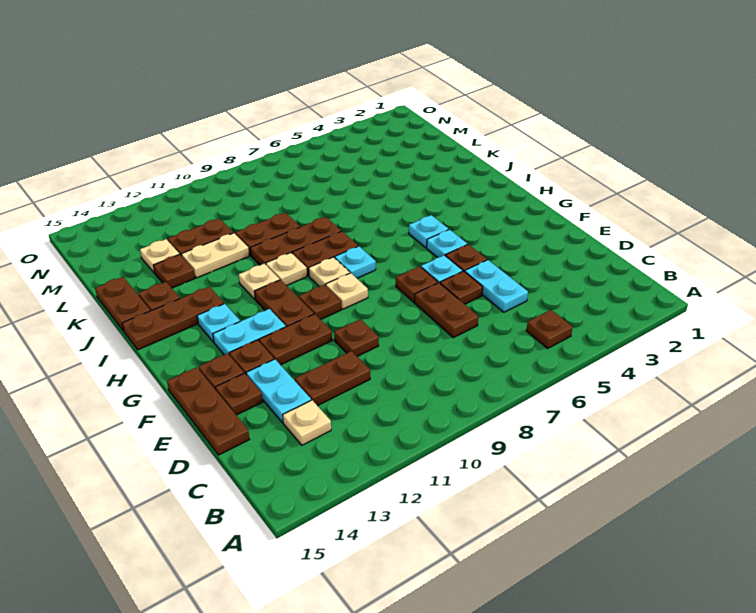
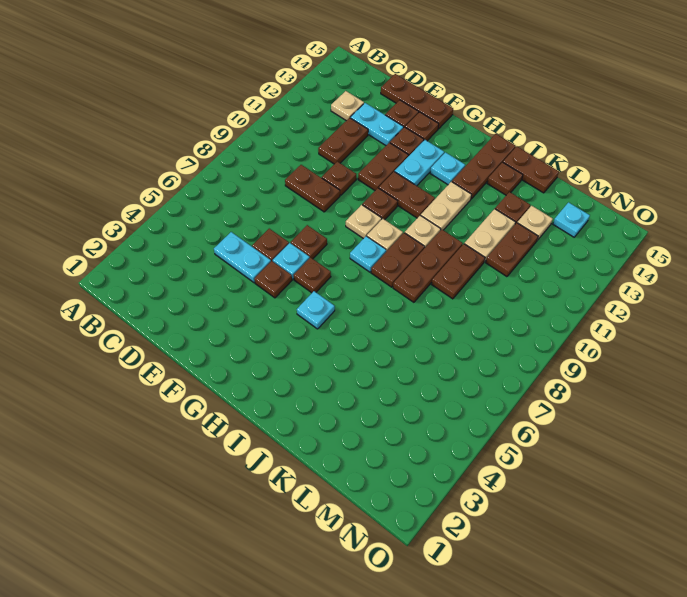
brown plate B5 level 1 -> brown plate G6 level 1
brown plate D7:E7 level 1 -> brown plate D9:E9 level 1
cyan plate G5 level 1 -> cyan plate M14 level 1
tan plate I11 level 1 -> tan plate I11:I12 level 1

